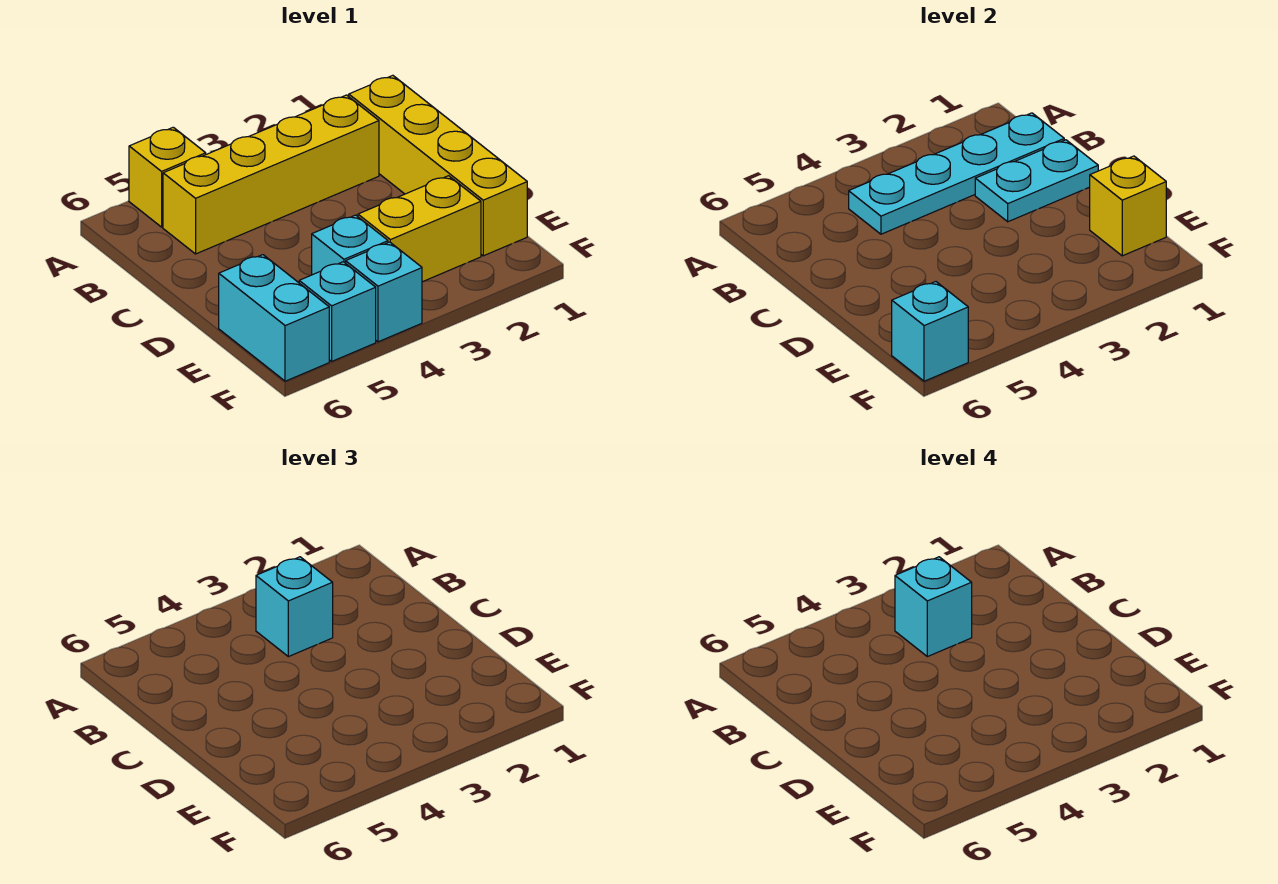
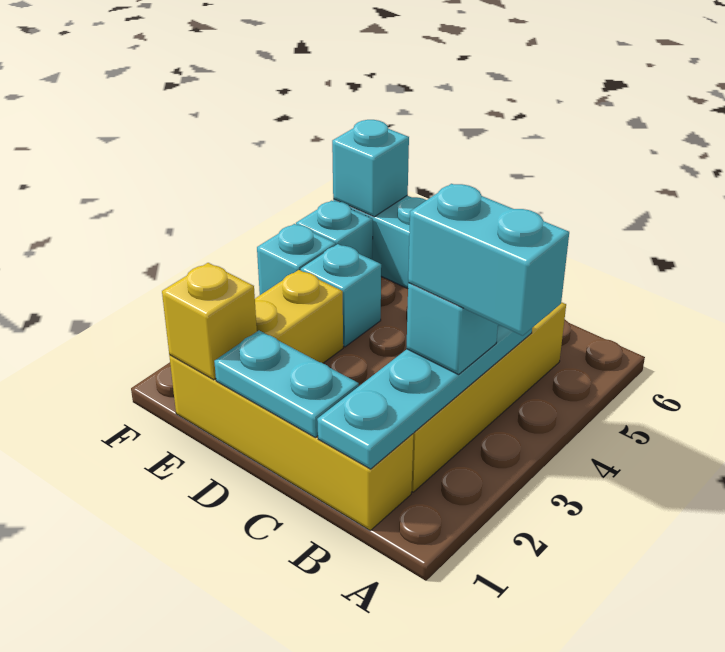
yellow brick A5 level 1 -> none
cyan brick B3 level 4 -> cyan brick A3:B3 level 4
cyan plate C1:C2 level 2 -> cyan plate C1:D1 level 2

